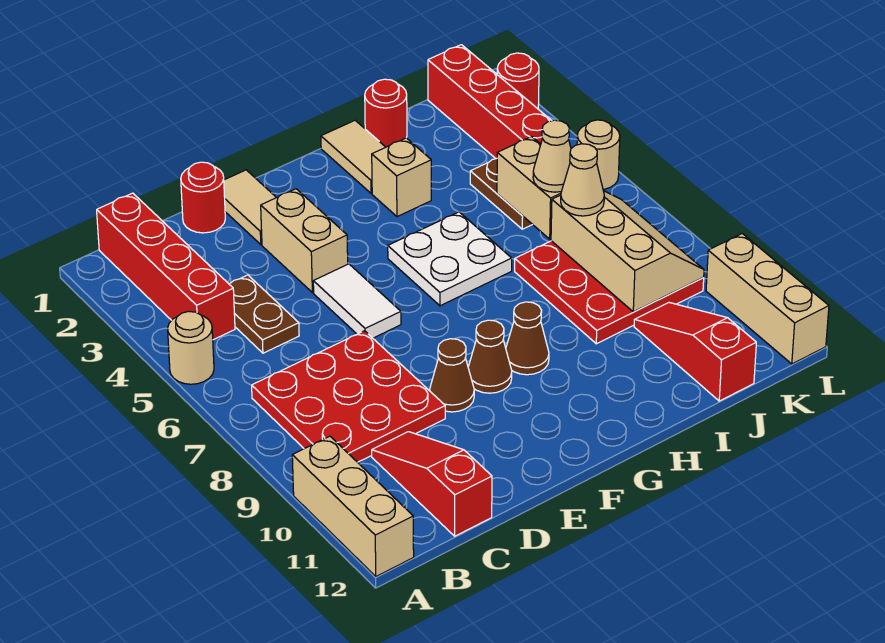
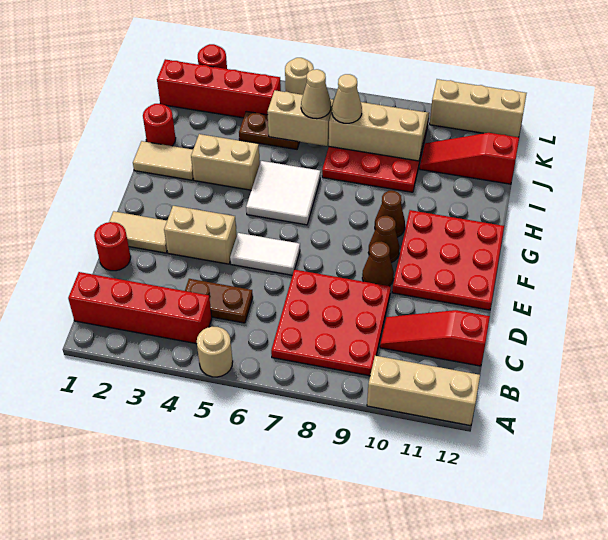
none -> red plate E10:G12 level 1
white plate G5:H6 level 1 -> white tile G5:H6 level 1
tan brick H3 level 1 -> tan brick H3:H4 level 1

